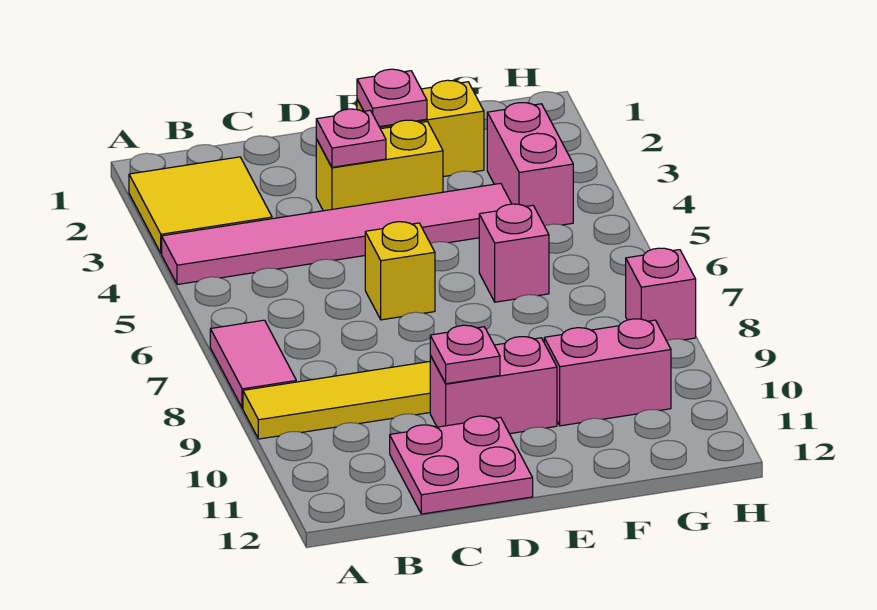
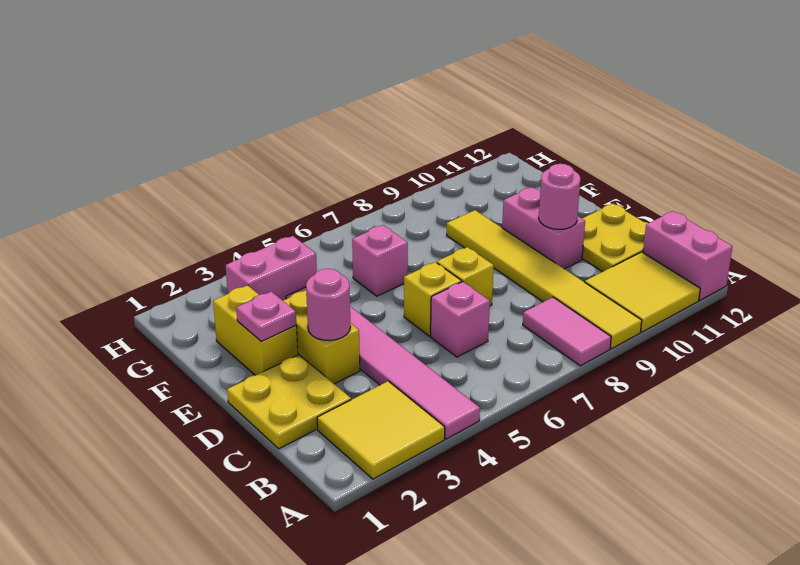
pink tile A7:A8 level 1 -> pink tile A8:B8 level 1
none -> yellow tile A10:B11 level 1
none -> yellow plate C1:D2 level 1
pink plate C11:D12 level 1 -> yellow plate C11:D12 level 1
pink plate D3 level 2 -> pink round brick D3 level 2
none -> yellow brick D7 level 1
pink plate D10 level 2 -> pink round brick D10 level 2
pink brick F10:G10 level 1 -> pink brick A12:B12 level 1
pink brick H8 level 1 -> pink brick C6 level 1

